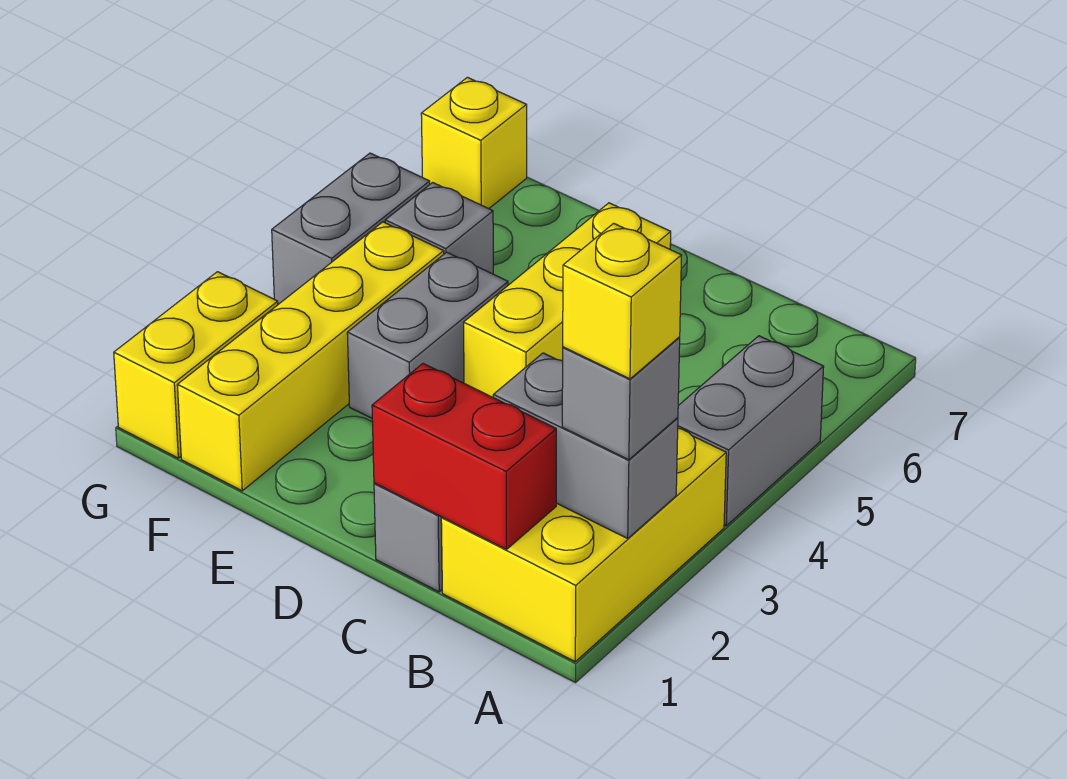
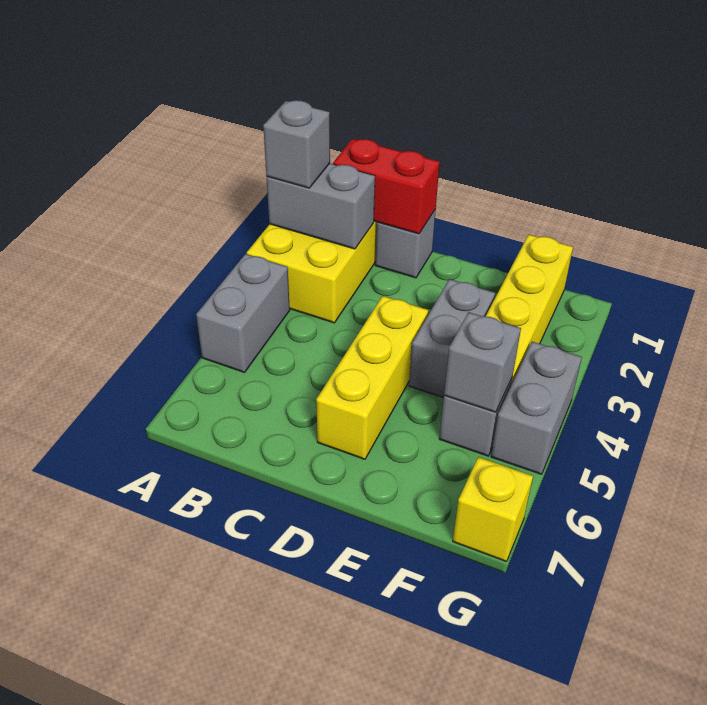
yellow brick A2 level 4 -> none
none -> grey brick F5 level 2
yellow brick G1:G2 level 1 -> none

